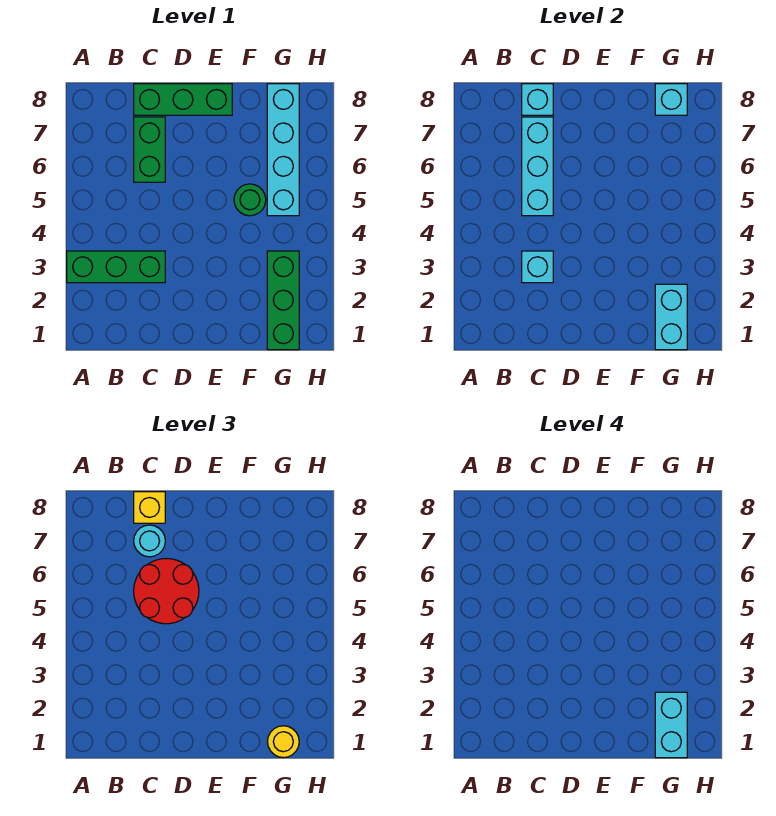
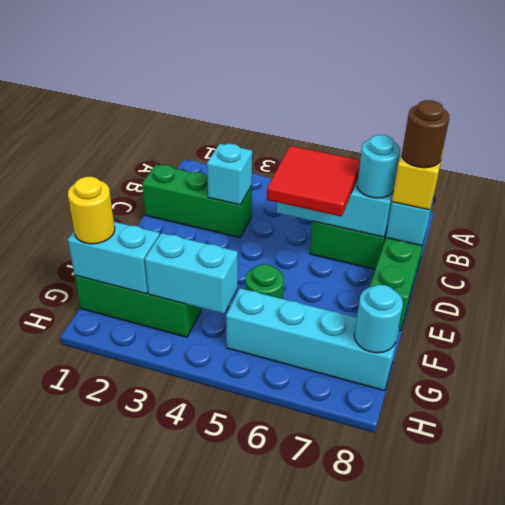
green brick A3:C3 level 1 -> green brick C1:C3 level 1
red round brick C5:D6 level 3 -> red tile C5:D6 level 3
none -> brown round brick C8 level 4
cyan brick G1:G2 level 4 -> cyan brick G3:G4 level 2
cyan brick G8 level 2 -> cyan round brick G8 level 2

